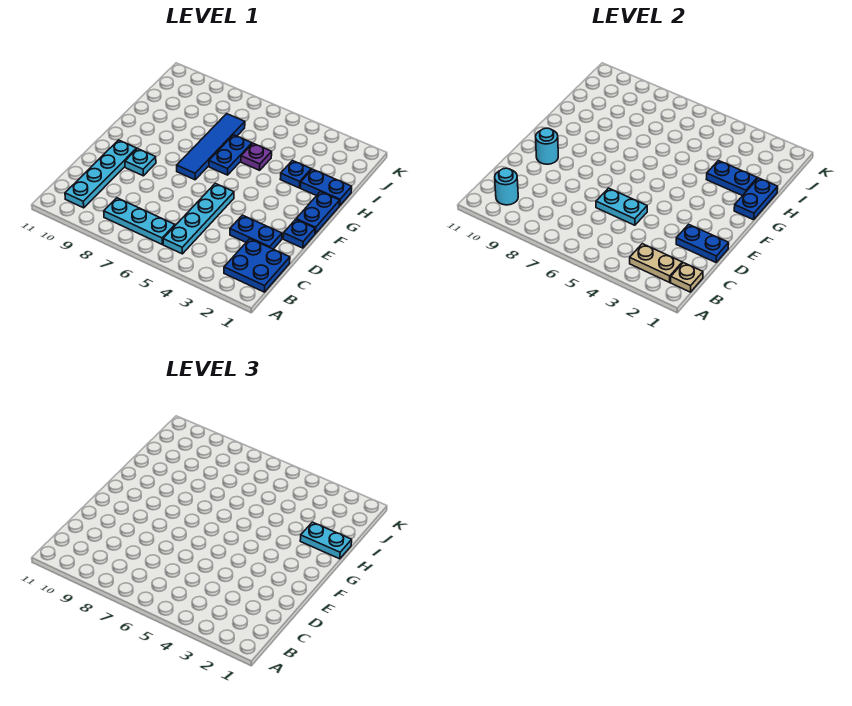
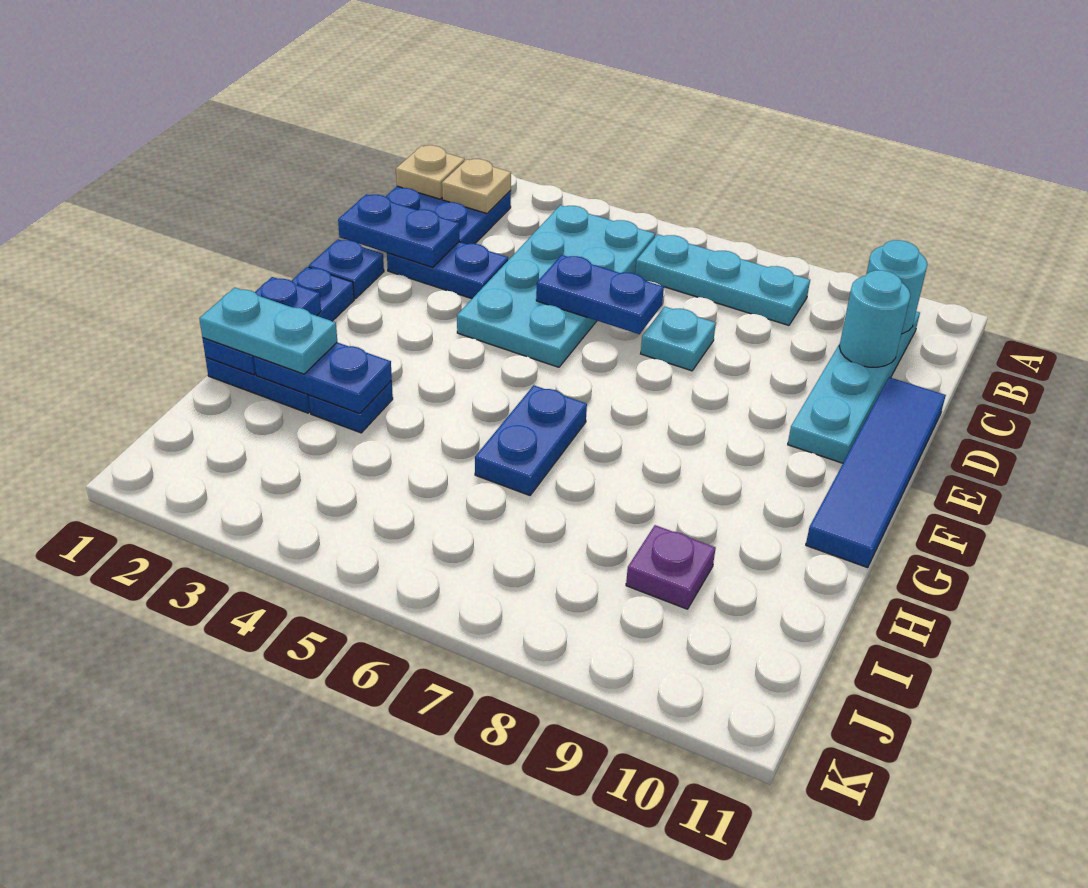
tan plate B2:B3 level 2 -> tan plate B2 level 2
cyan plate B5:E5 level 1 -> cyan plate B4:E5 level 1
cyan plate D5:D6 level 2 -> blue plate D5:D6 level 2
cyan plate E9 level 1 -> cyan plate D7 level 1
cyan round brick E10 level 2 -> cyan round brick C10 level 2
blue tile F7:I7 level 1 -> blue tile D11:G11 level 1
purple plate H5 level 1 -> purple plate I9 level 1

